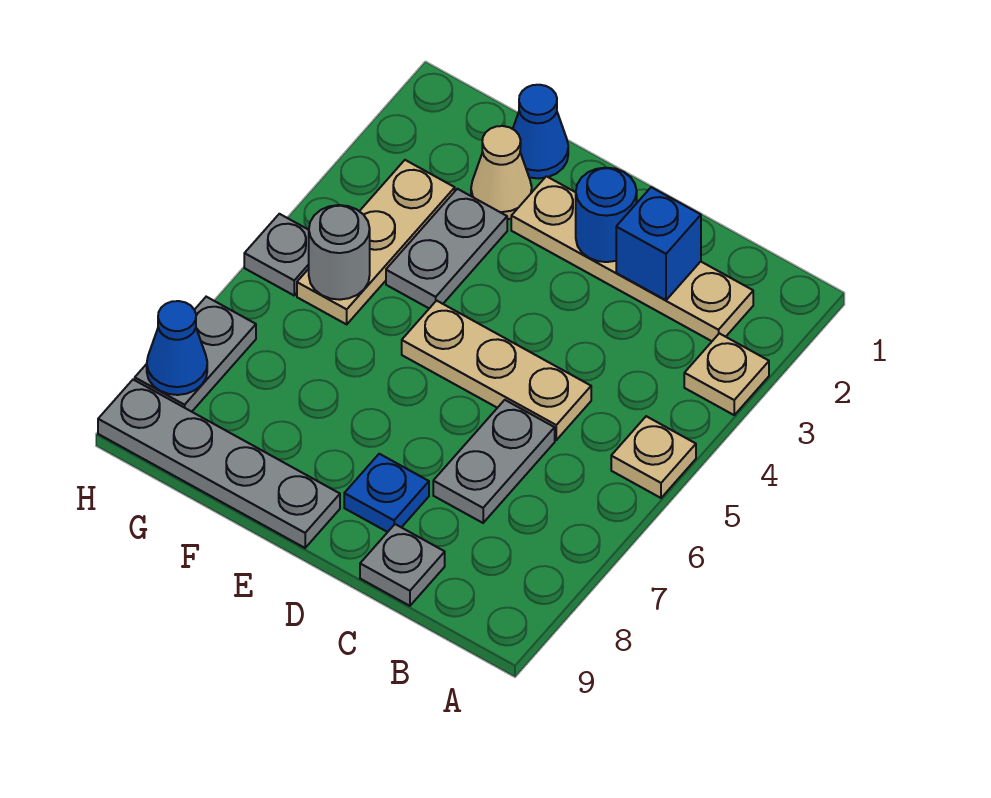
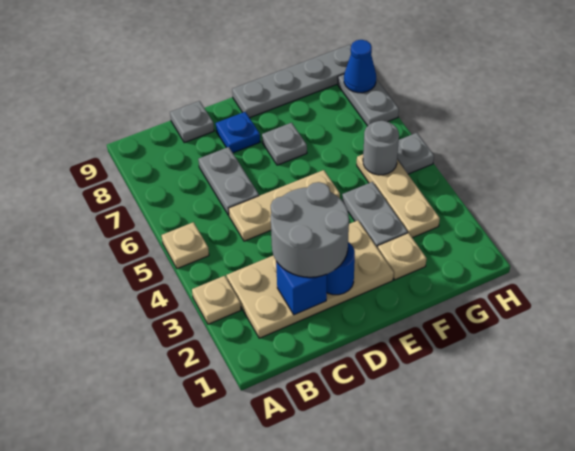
tan plate B2:E2 level 1 -> tan plate B2:E3 level 1
none -> grey round brick C2:D3 level 3
none -> grey plate E7 level 1
blue cone F1 level 1 -> none
tan cone F2 level 1 -> tan plate F2 level 1

